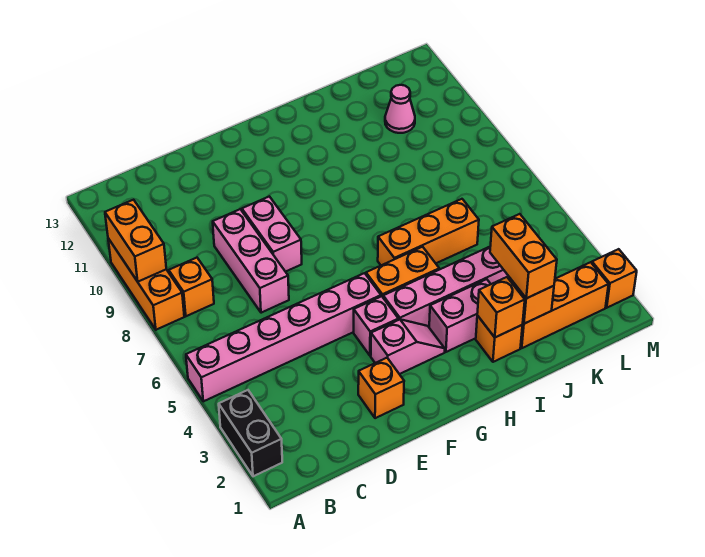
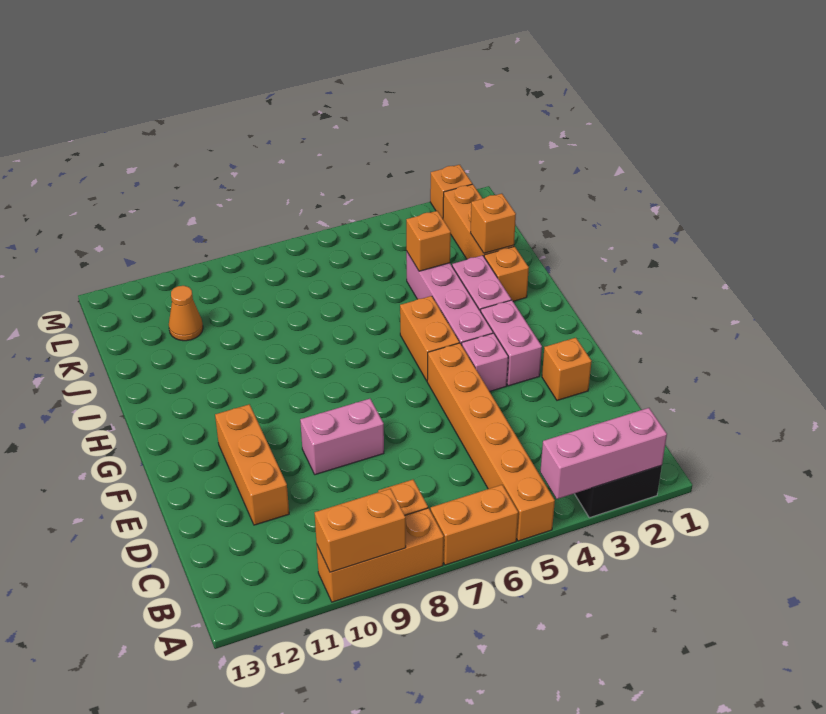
pink brick A5:F5 level 1 -> orange brick A5:F5 level 1
pink brick D7:D9 level 1 -> pink brick A2:A4 level 2
pink slope F3:G3 level 1 top F -> pink brick F3:G3 level 1
orange brick H6:J6 level 1 -> orange brick D11:F11 level 1
orange brick I2 level 2 -> orange brick J4 level 2
orange brick J2:J3 level 3 -> orange brick A6:A7 level 1
pink cone K11 level 1 -> orange cone K11 level 1

